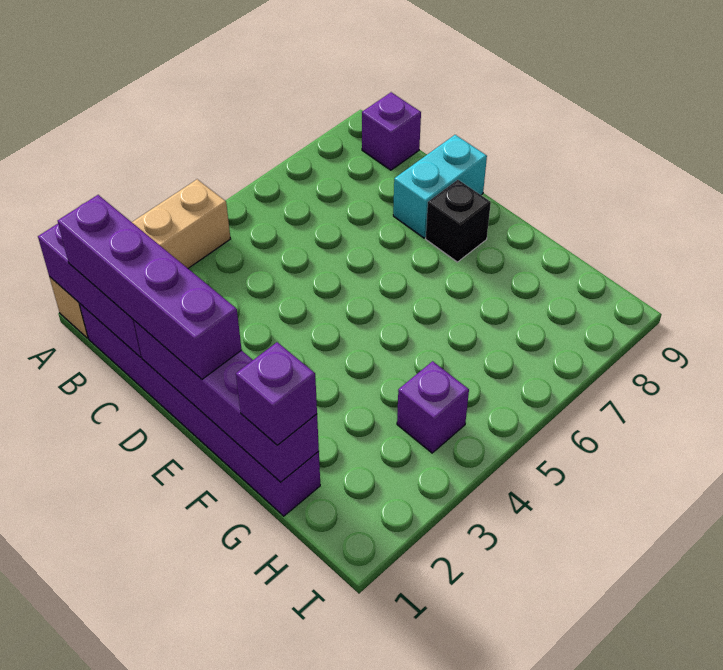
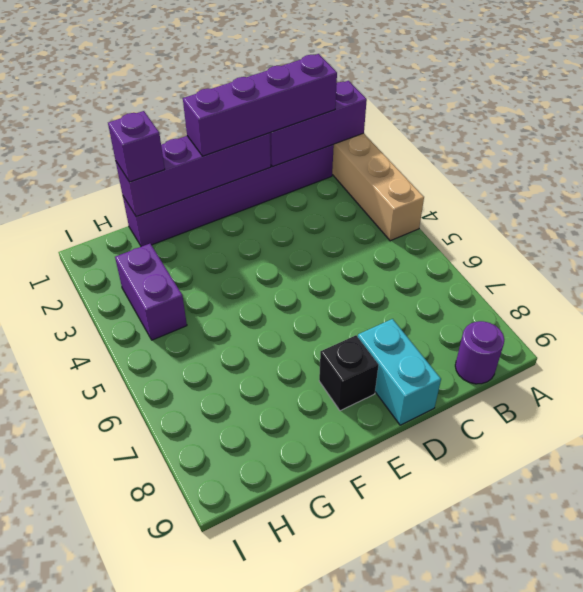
purple brick B9 level 1 -> purple round brick B9 level 1
purple brick H4 level 1 -> purple brick H3:H4 level 1

